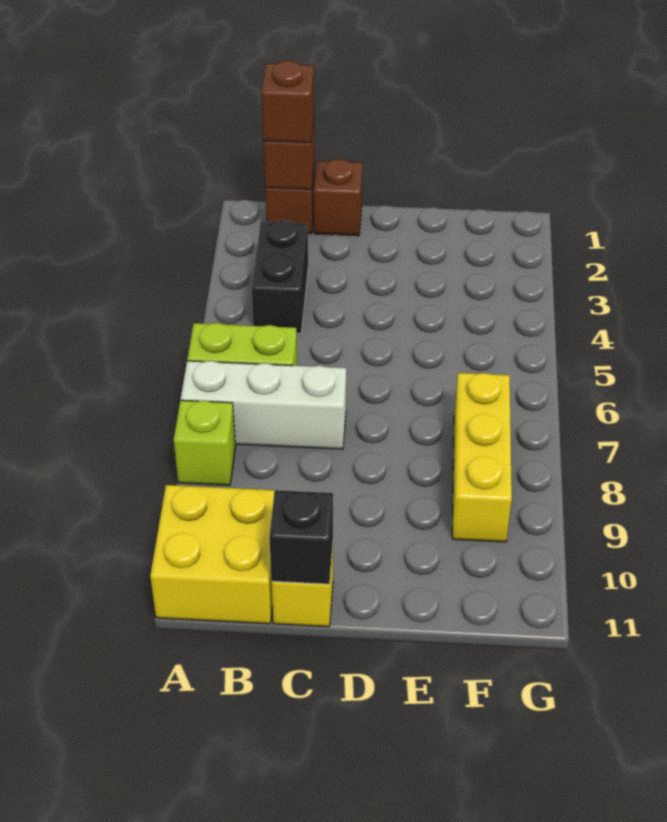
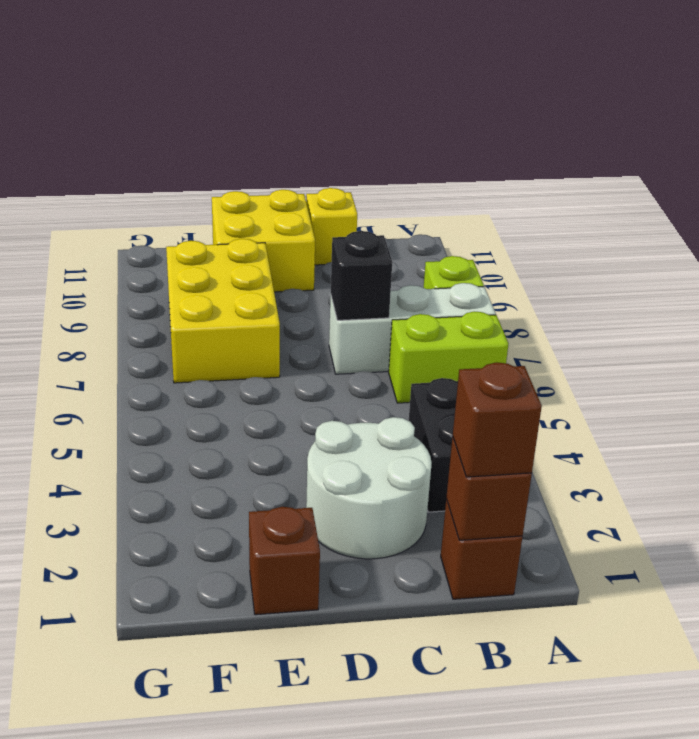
yellow brick A10:B11 level 1 -> yellow brick D10:E11 level 1
brown brick C1 level 1 -> brown brick E1 level 1
none -> white round brick C2:D3 level 1
black brick C11 level 2 -> black brick C7 level 2
yellow brick F7:F9 level 1 -> yellow brick E7:F9 level 1

